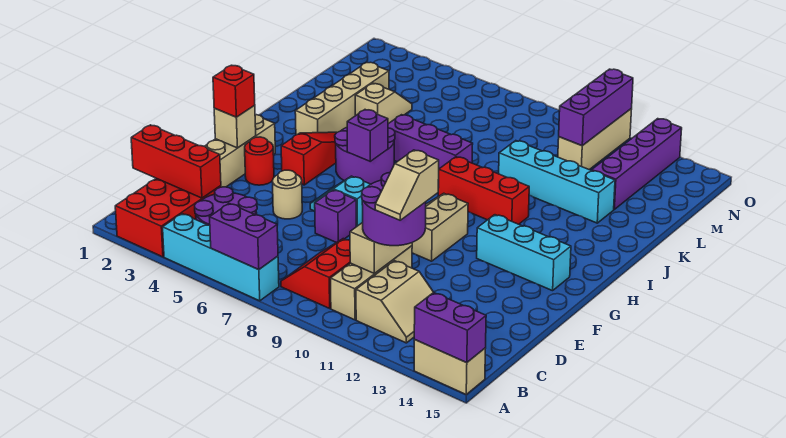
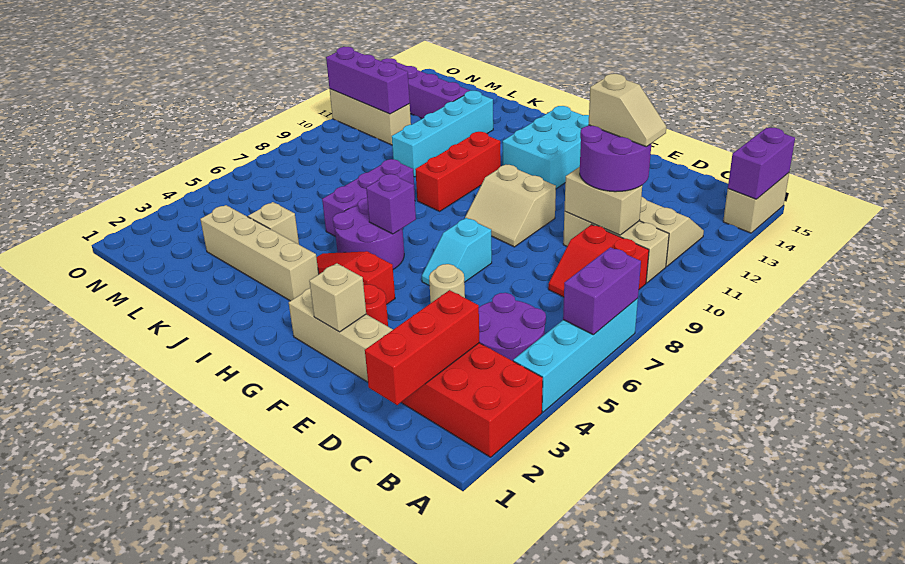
purple brick E7 level 1 -> none
red brick F2 level 3 -> none
cyan brick G12:G14 level 1 -> cyan brick G12:H14 level 1

